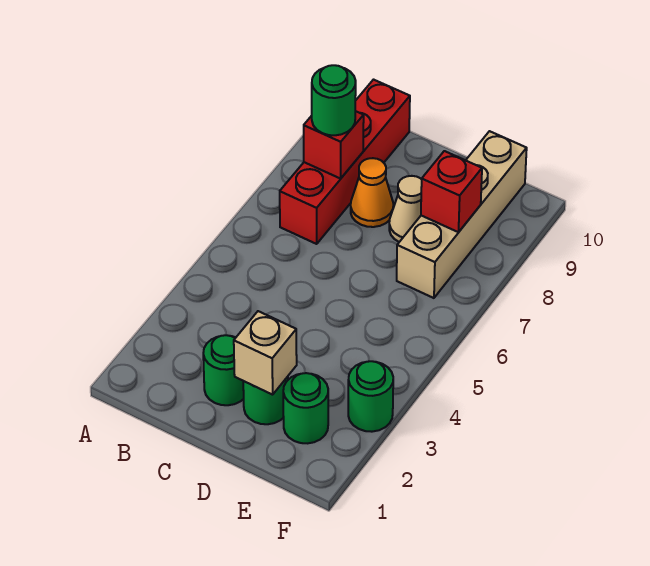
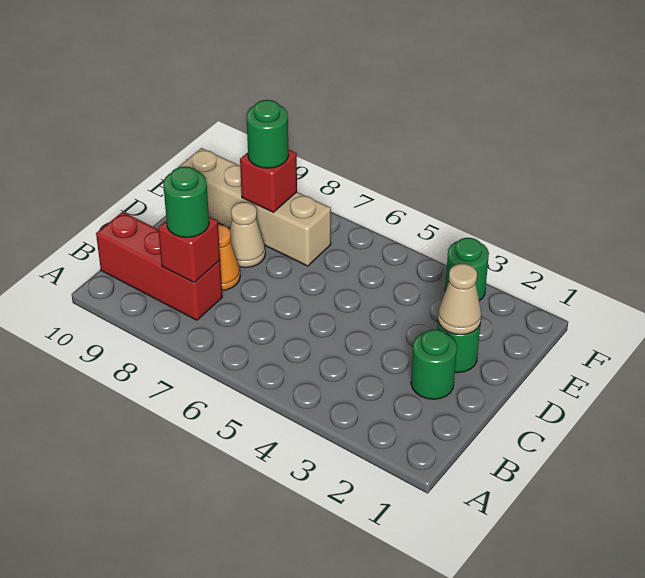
red brick B7:B10 level 1 -> red brick B8:B10 level 1
tan brick D2 level 2 -> tan cone D2 level 2
green round brick E2 level 1 -> green round brick E8 level 3

